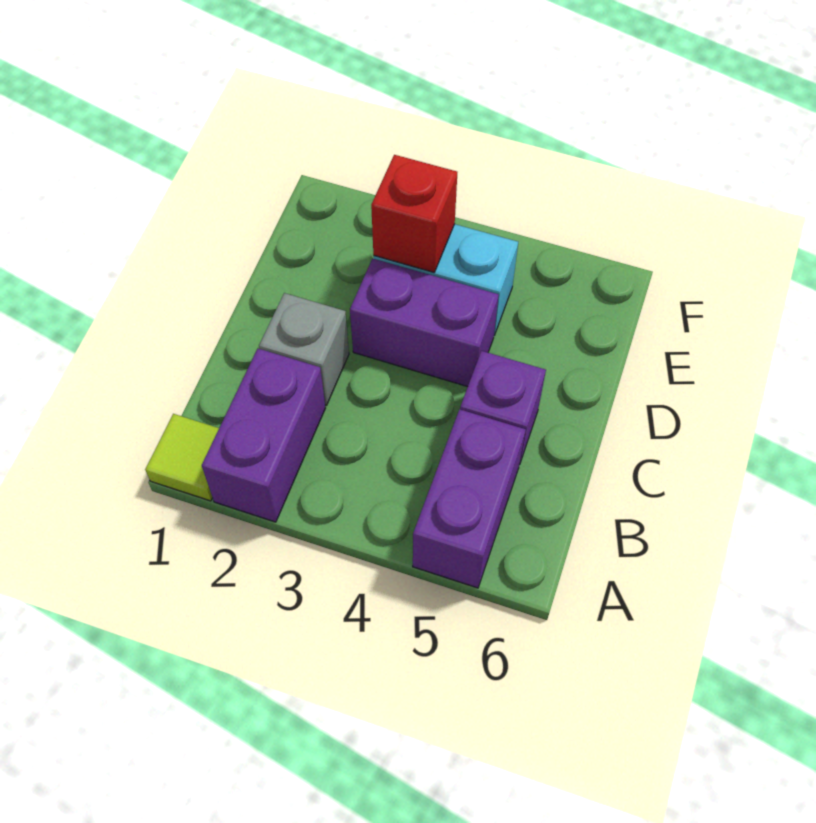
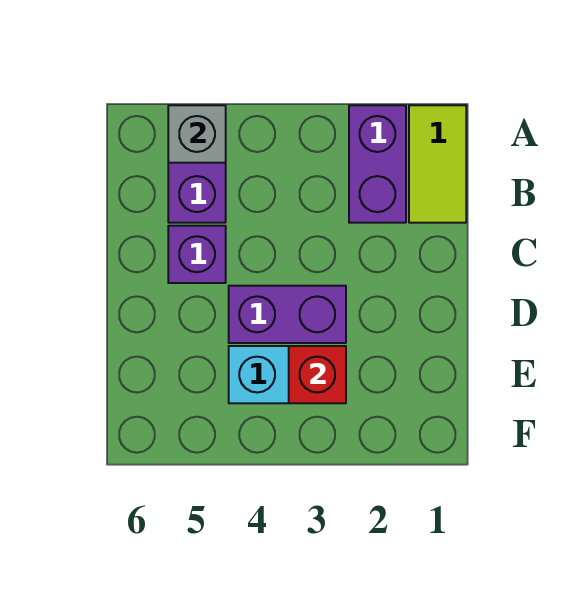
lime tile A1 level 1 -> lime tile A1:B1 level 1
grey brick C2 level 1 -> grey brick A5 level 2

